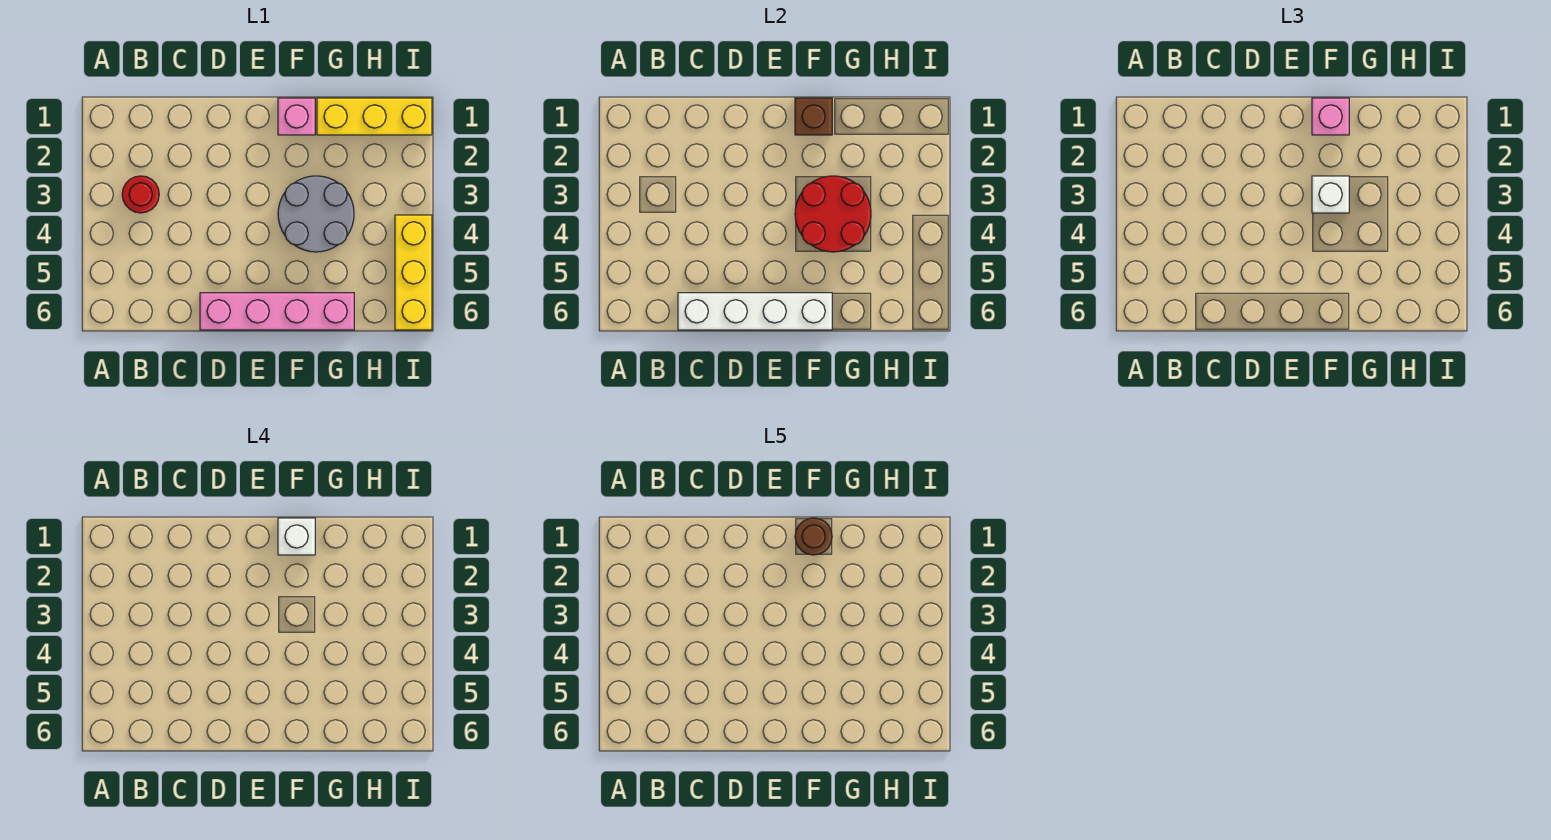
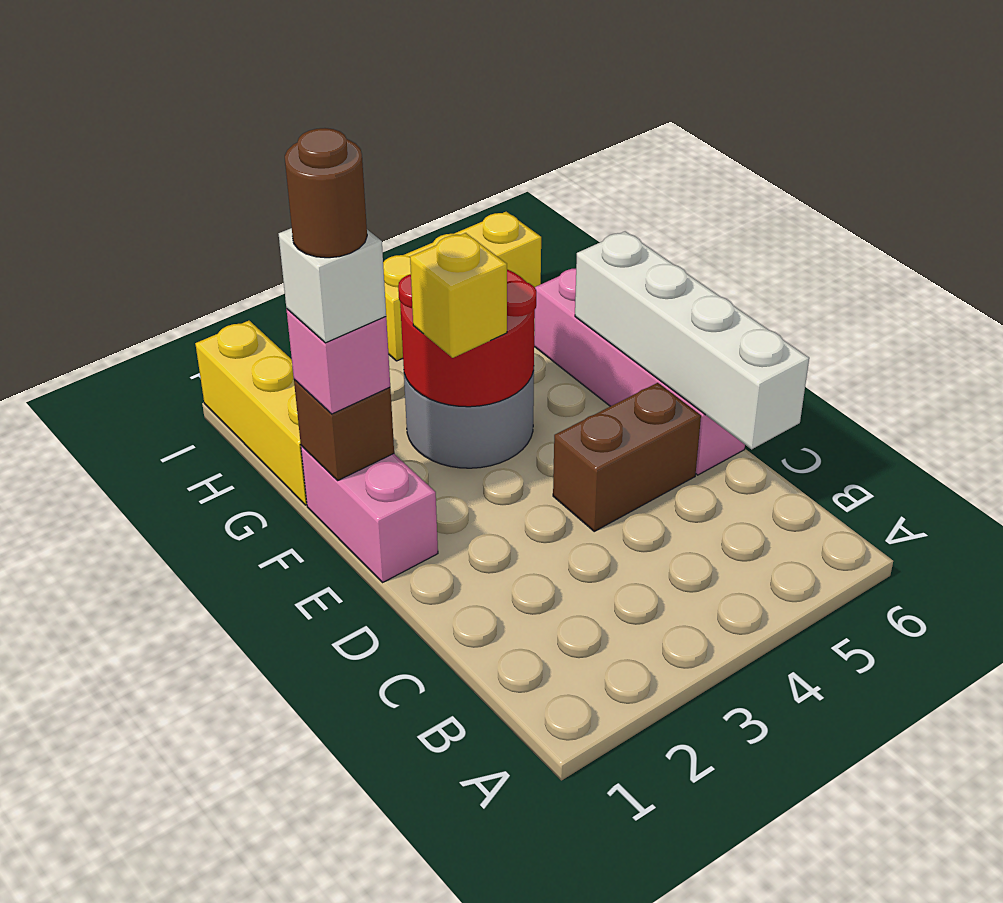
red round brick B3 level 1 -> none
none -> brown brick D4:D5 level 1
pink brick F1 level 1 -> pink brick E1:F1 level 1
white brick F3 level 3 -> yellow brick F3 level 3

